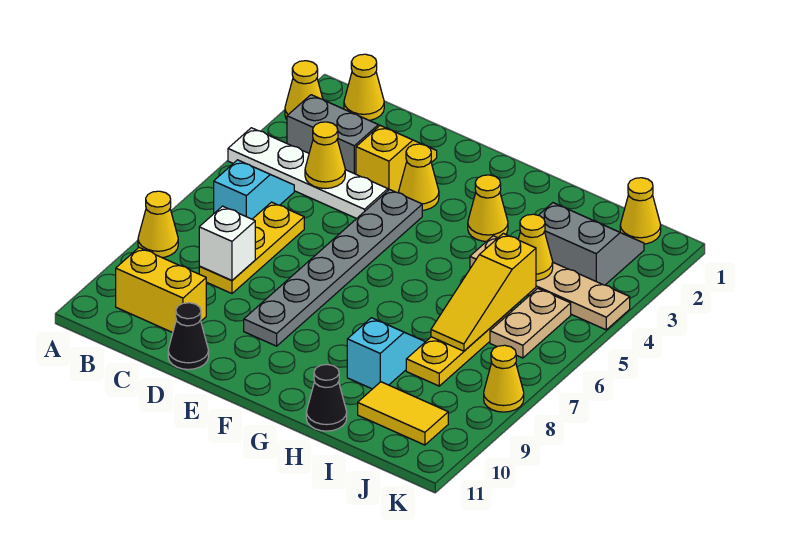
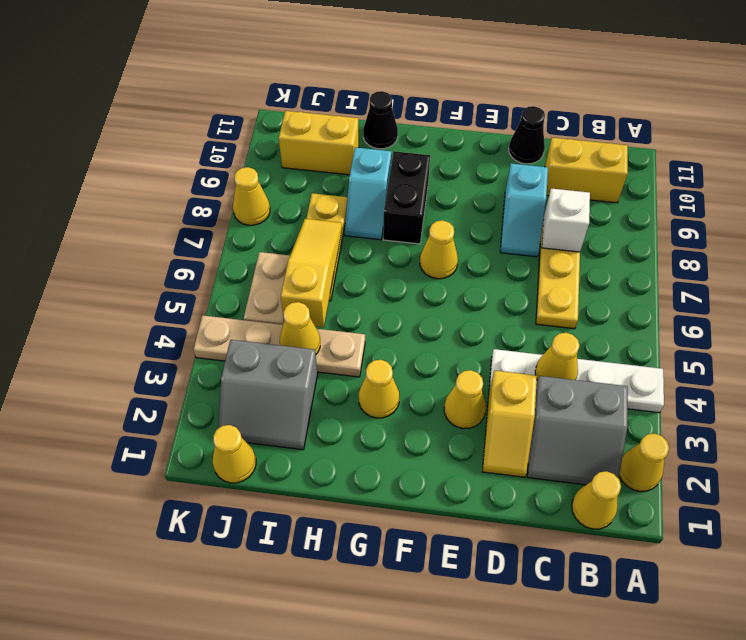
yellow cone A8 level 1 -> yellow cone F7 level 1
cyan slope B5:B6 level 1 top 6 -> cyan slope D8:D9 level 1 top 9
grey plate E4:E9 level 1 -> none
none -> black brick G8:G9 level 1
yellow tile I10:J10 level 1 -> yellow brick I10:J10 level 1

